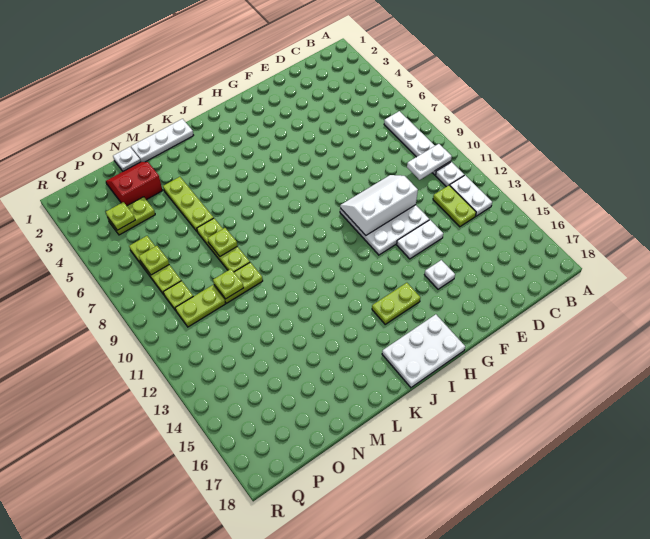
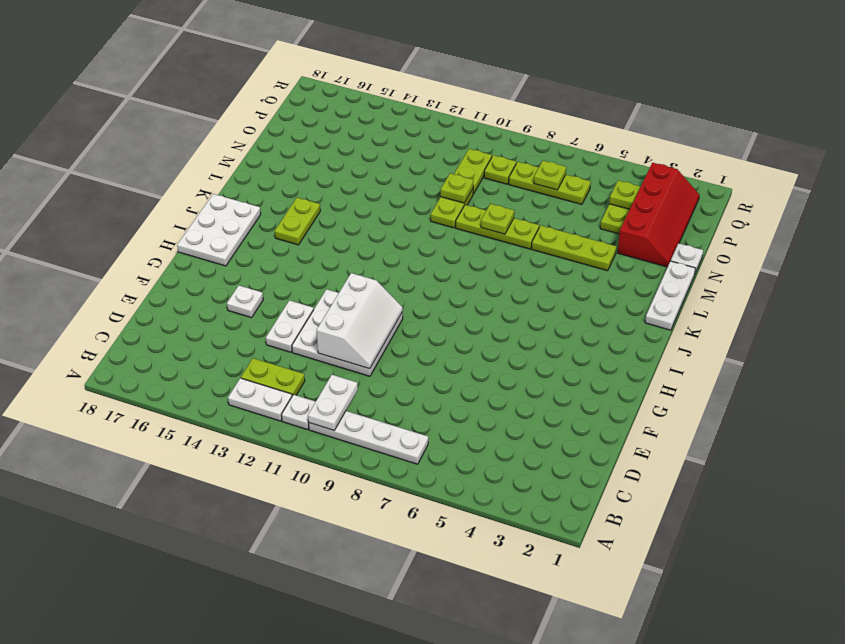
lime plate H15:I15 level 1 -> lime plate J15:K15 level 1
red slope N2:O3 level 1 top 3 -> red slope N2:Q3 level 1 top 3

